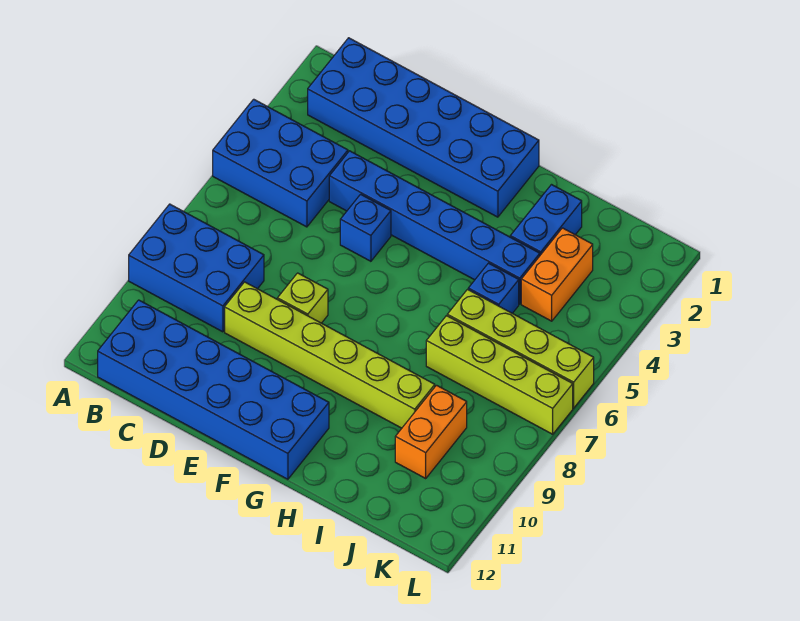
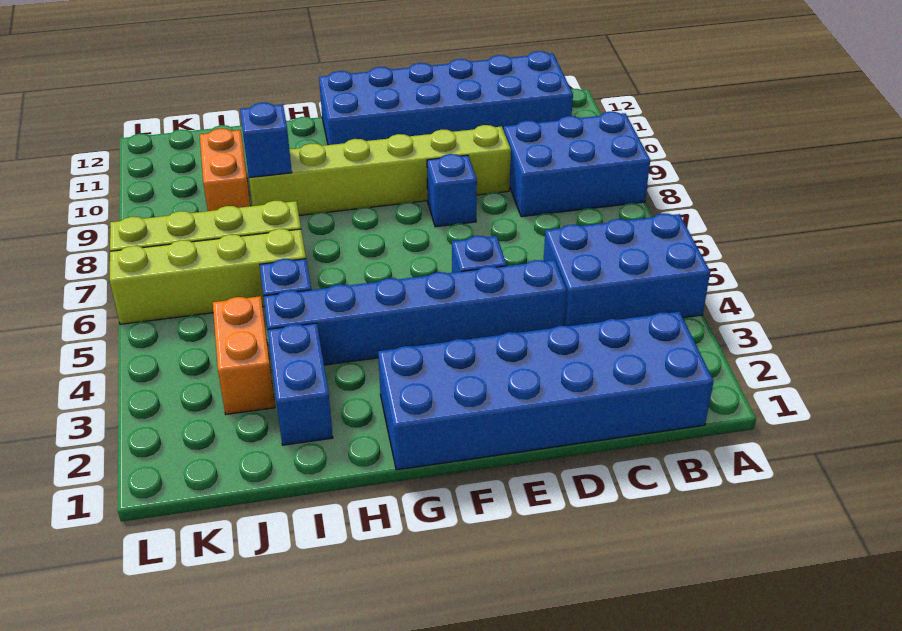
lime brick E8 level 1 -> blue brick E8 level 1
none -> blue brick I9 level 2

